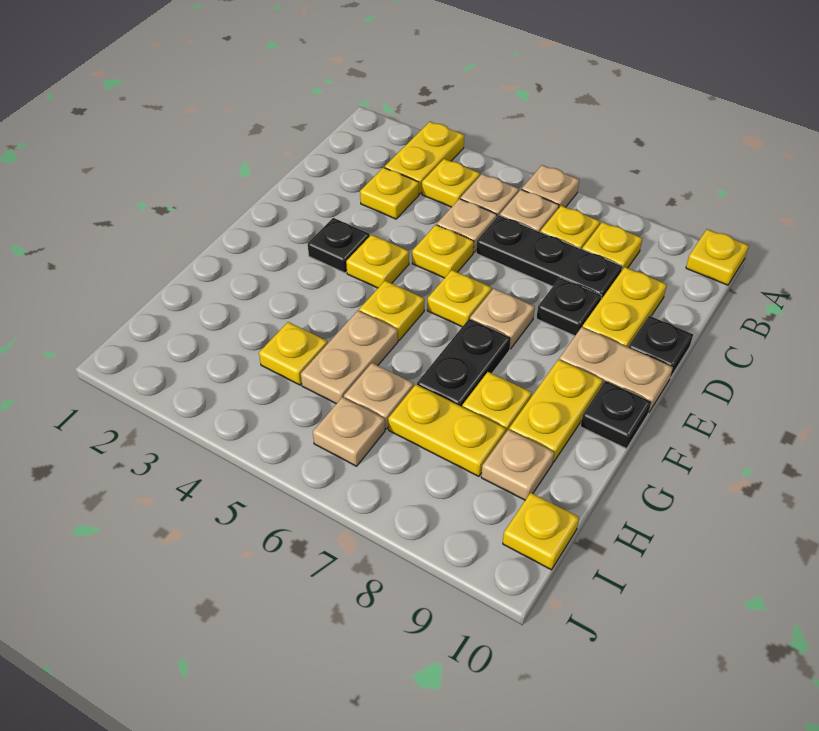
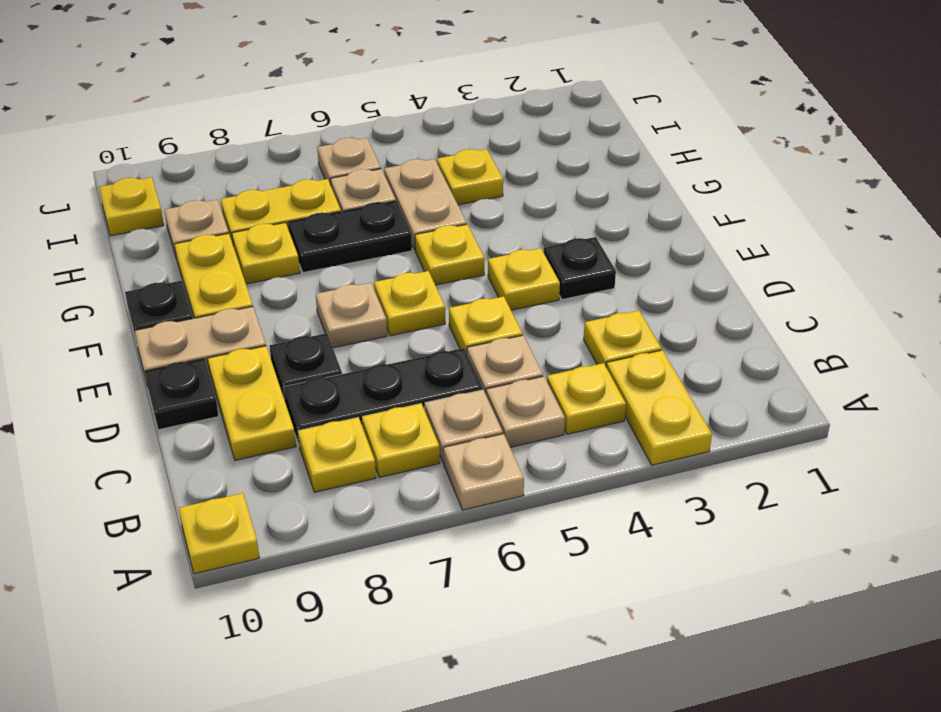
black plate F7:G7 level 1 -> black plate G6:G7 level 1

